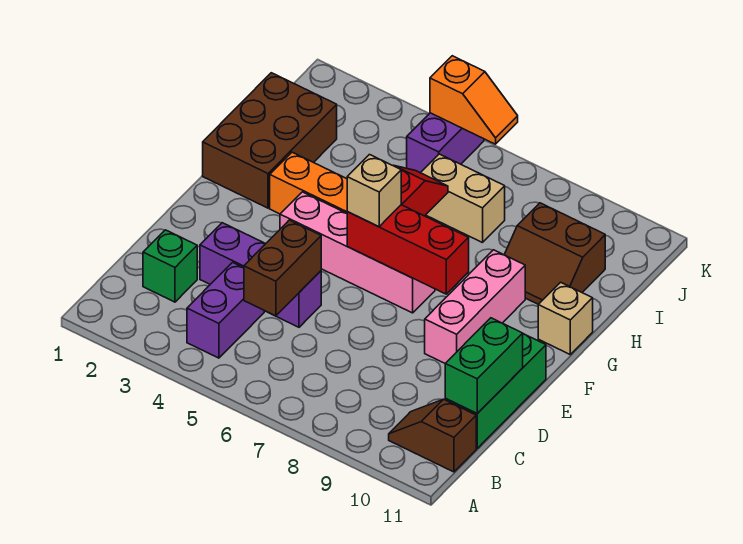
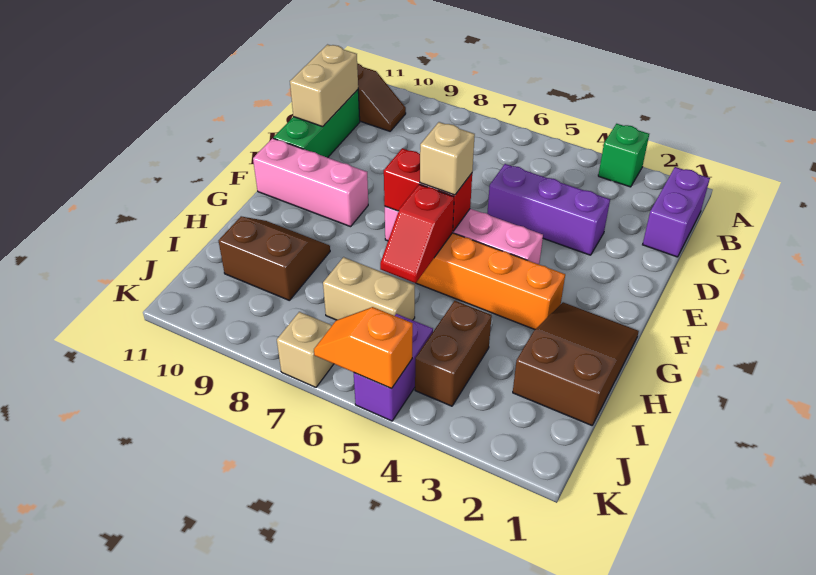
purple brick B4:C4 level 1 -> purple brick B1:C1 level 1
green brick C2 level 1 -> green brick A3 level 1
brown brick C5:D5 level 2 -> brown brick I4:J4 level 1
green brick C11:D11 level 2 -> tan brick C11:D11 level 2
pink brick E9:G9 level 1 -> pink brick F9:F11 level 1
red brick F6:F8 level 2 -> red brick F6:F7 level 2
brown brick G1:I2 level 1 -> brown slope G1:I2 level 1 top I
tan brick G11 level 1 -> tan brick K7 level 1

